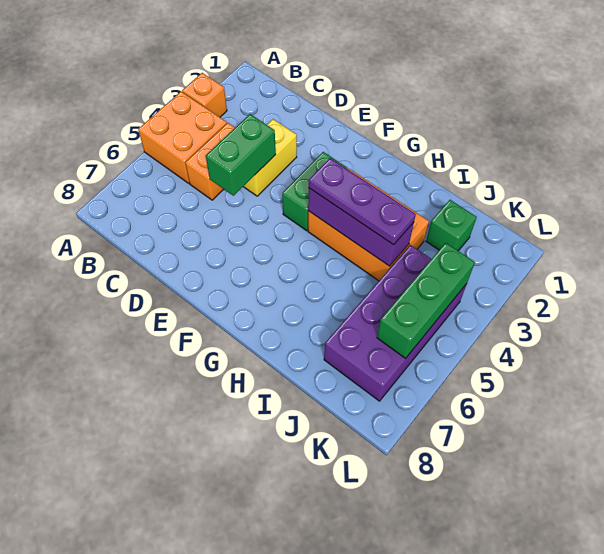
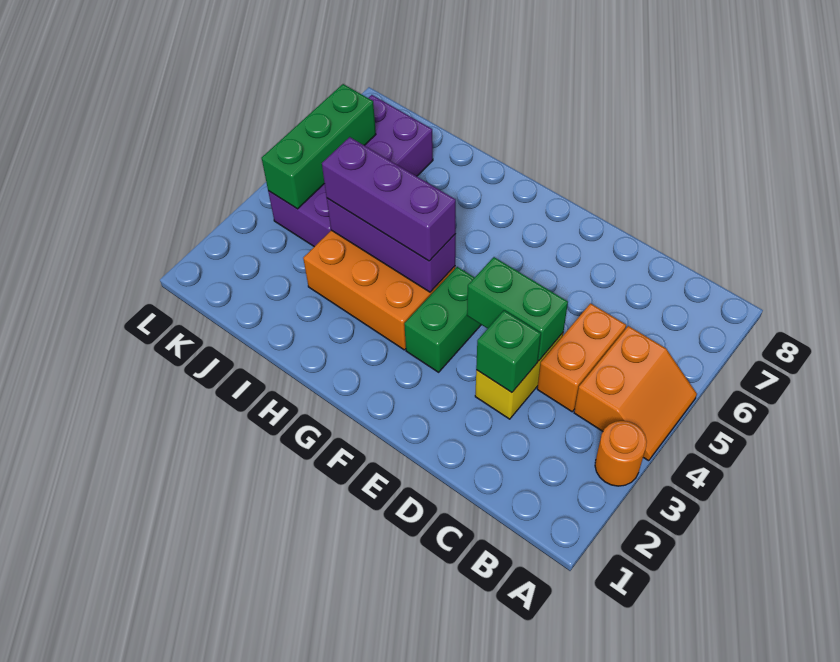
orange brick A3 level 1 -> orange round brick A3 level 1
orange brick A4:B5 level 1 -> orange slope A4:B5 level 1 top B
green brick D4:D5 level 2 -> green brick D4:E4 level 2
purple plate G4:I4 level 3 -> purple brick G4:I4 level 3
green brick J2 level 1 -> green brick D3 level 2

